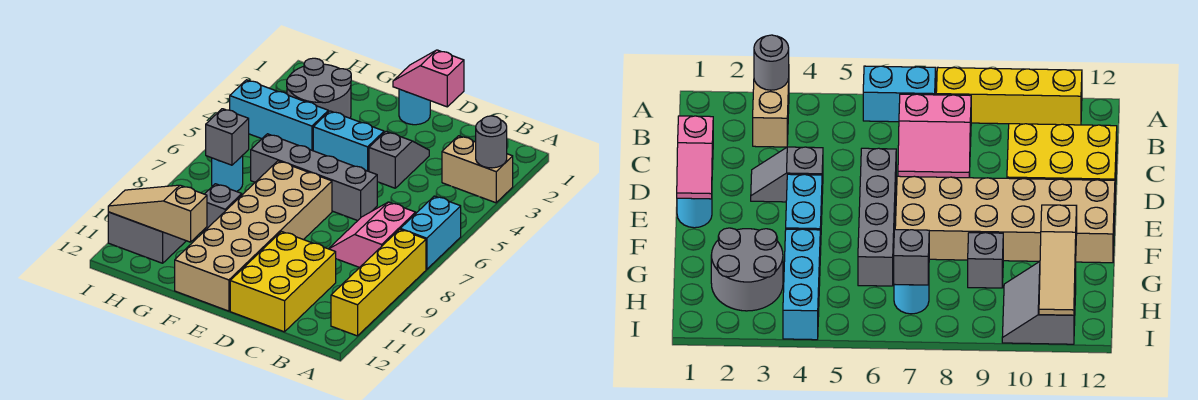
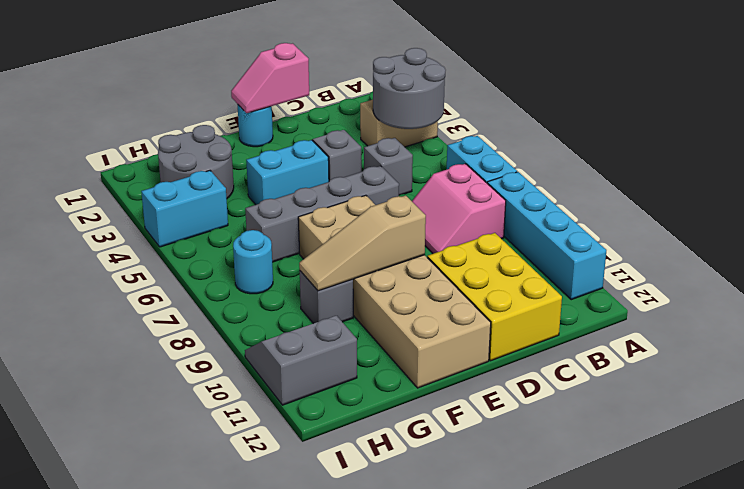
grey round brick A3 level 2 -> grey round brick A3:B4 level 2
yellow brick A8:A11 level 1 -> cyan brick A8:A11 level 1
cyan brick G4:I4 level 1 -> cyan brick H4:I4 level 1
tan slope G11:I11 level 2 top G -> tan slope E9:G9 level 2 top E
grey brick H7 level 2 -> grey brick C5 level 1

